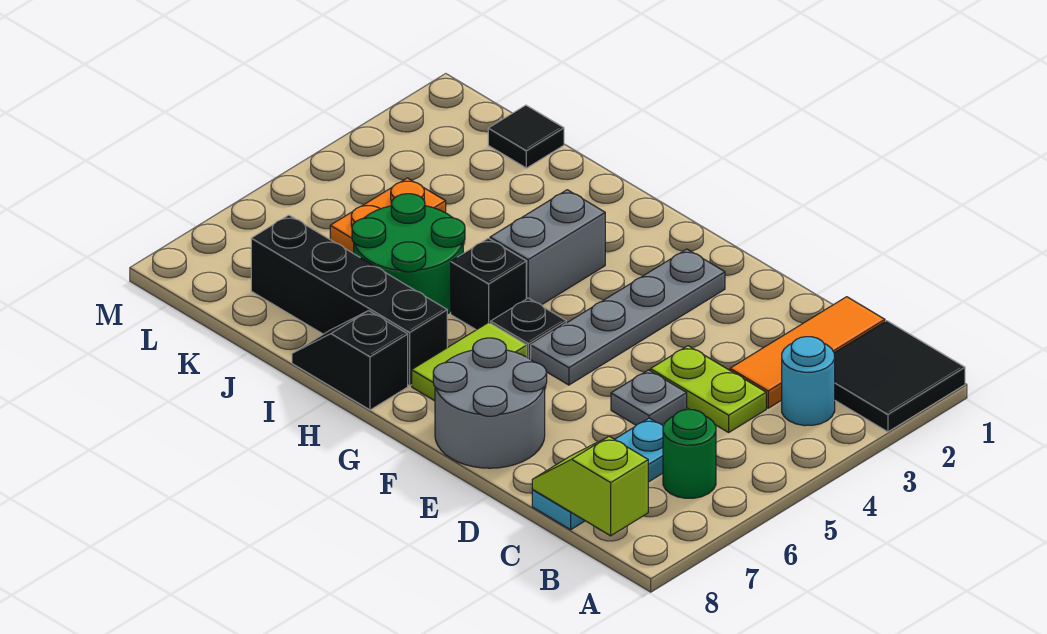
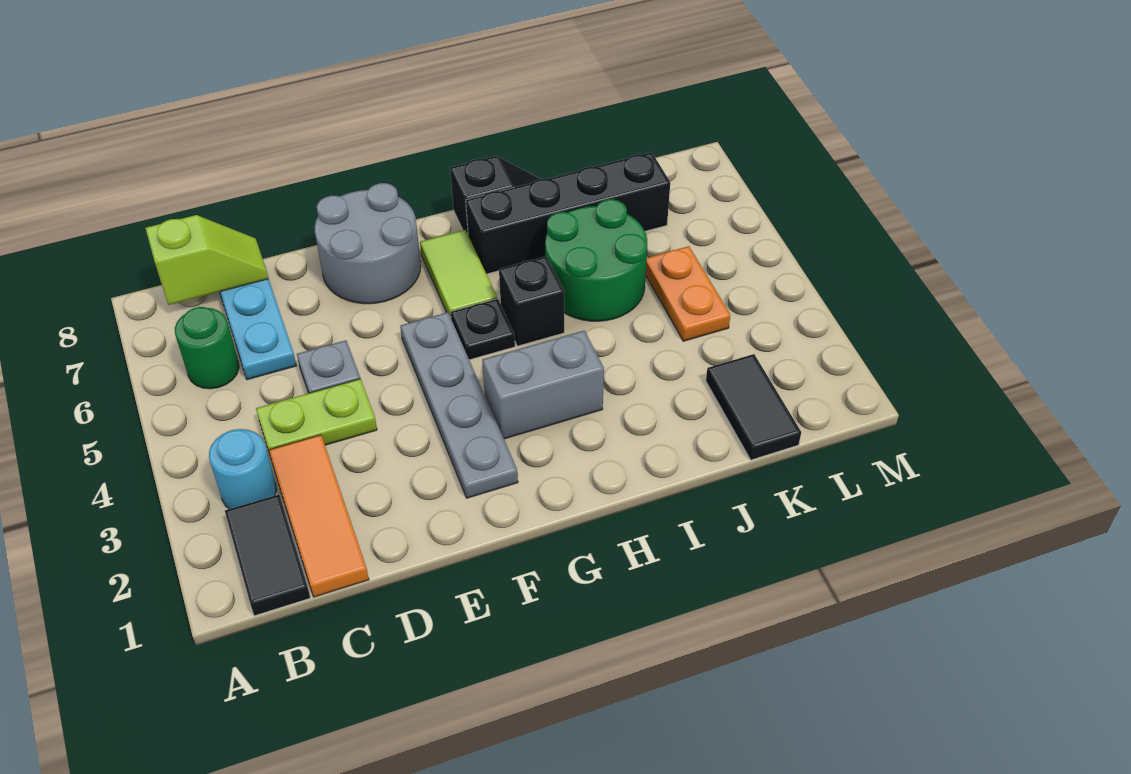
black tile A1:B2 level 1 -> black tile B1:B2 level 1
grey brick H3:H4 level 1 -> grey brick G3:H3 level 1
black tile K1 level 1 -> black tile K1:K2 level 1

